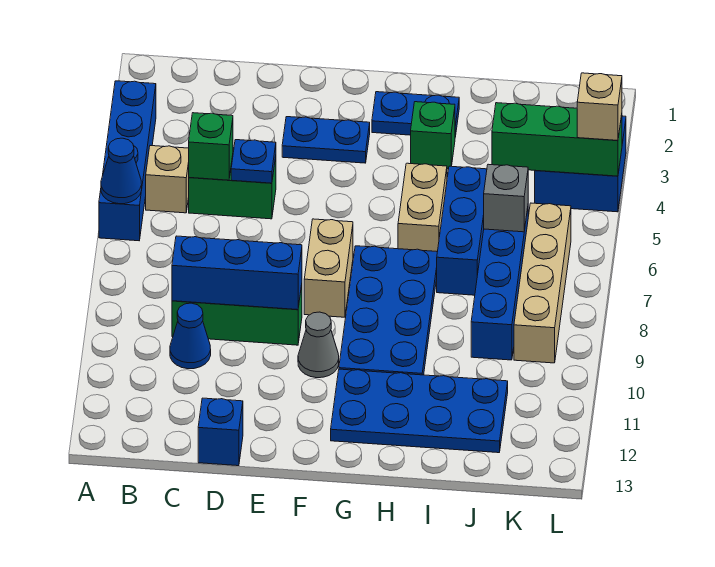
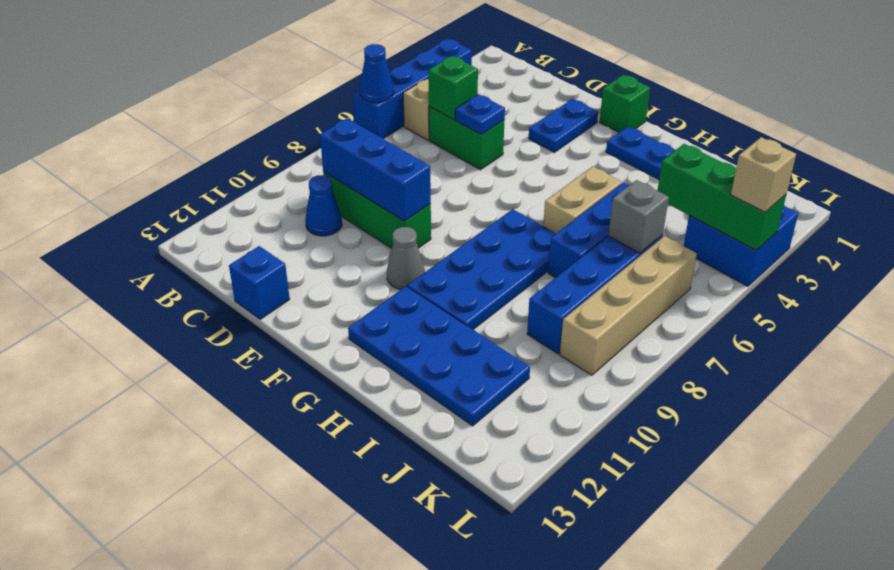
blue plate E3:F3 level 1 -> blue plate E2:E3 level 1
tan brick F7:F8 level 1 -> none
green brick H3 level 1 -> green brick F1 level 1

